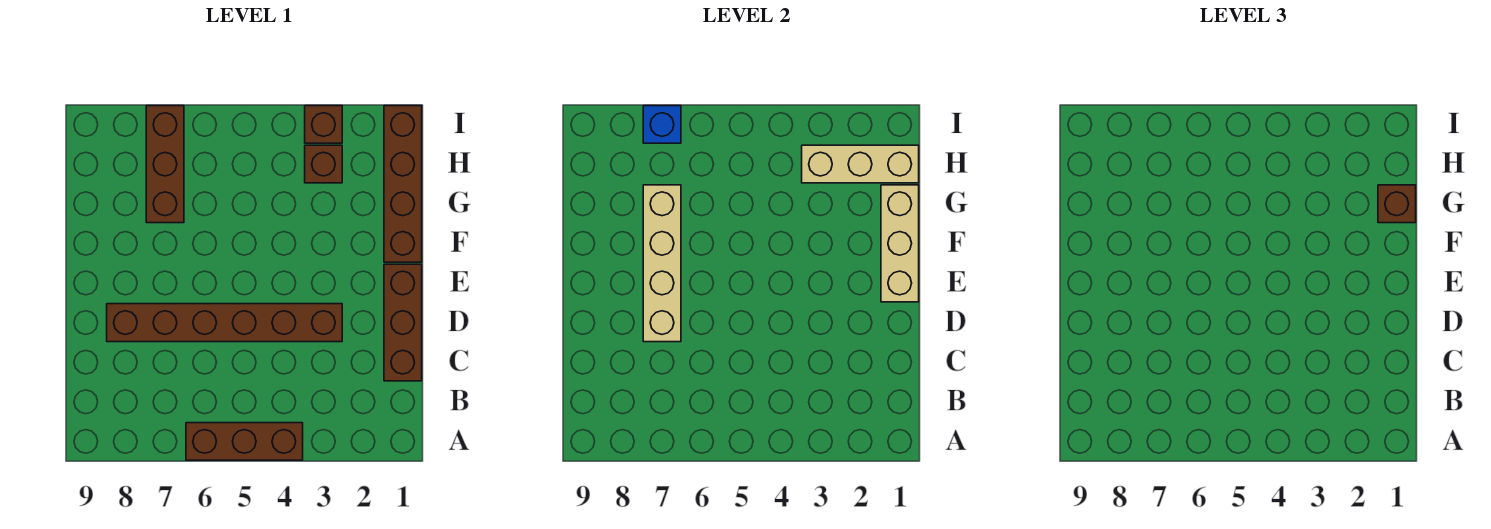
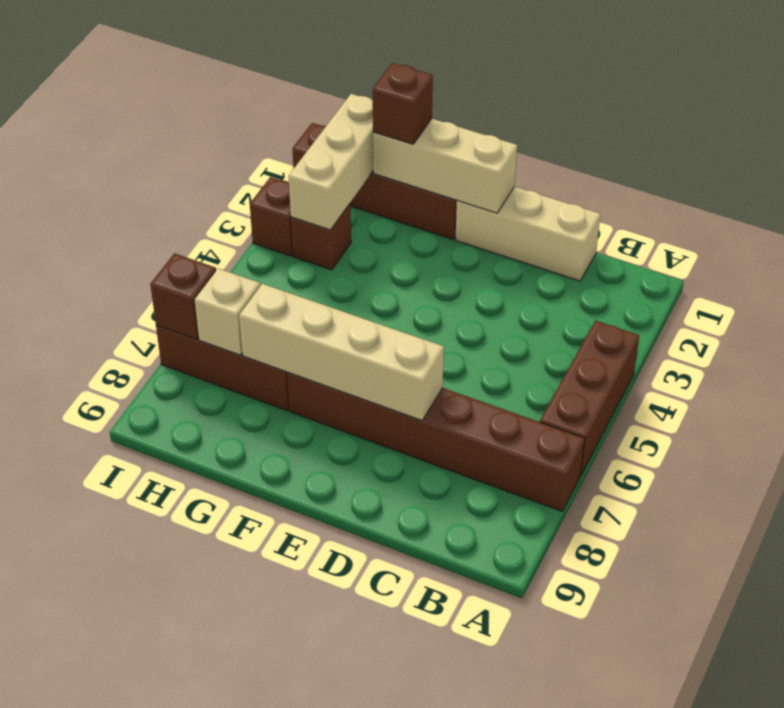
brown brick C1:E1 level 1 -> tan brick C1:E1 level 1
brown brick D3:D8 level 1 -> brown brick A7:F7 level 1
none -> tan brick H7 level 2
blue brick I7 level 2 -> brown brick I7 level 2

